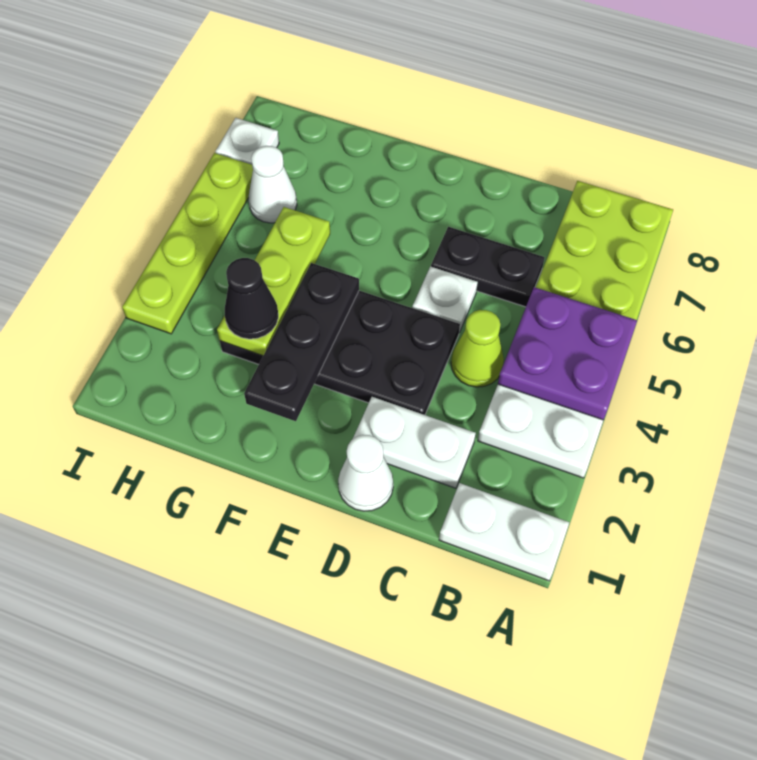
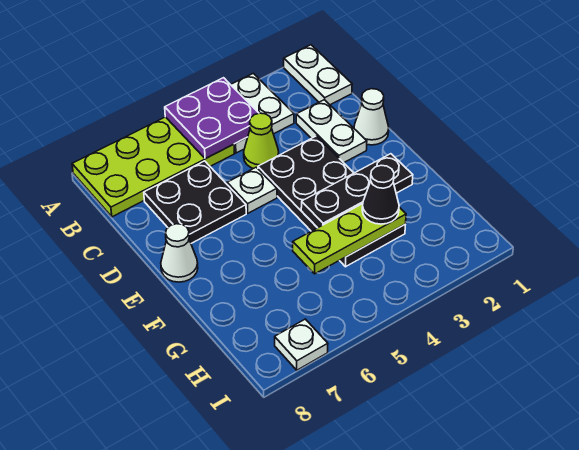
black plate C6:D6 level 1 -> black plate C6:D7 level 1
white cone H6 level 1 -> white cone E8 level 1
lime plate I3:I6 level 1 -> none

